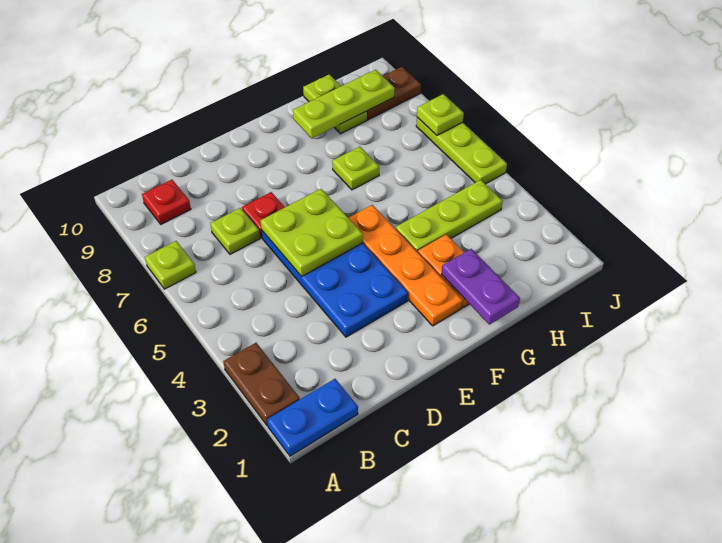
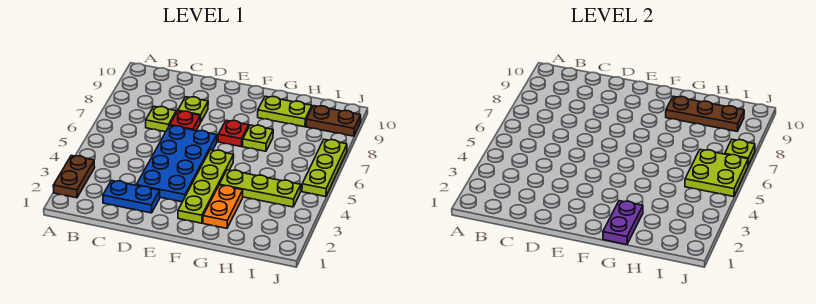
blue plate A1:B1 level 1 -> blue plate C2:D2 level 1
lime plate A7 level 1 -> lime plate D8 level 1
red plate B9 level 1 -> red plate F7 level 1
lime plate D5:E6 level 2 -> lime plate I5:J6 level 2
orange plate F2:F5 level 1 -> lime plate F2:F5 level 1
lime plate G9:I9 level 2 -> brown plate G9:I9 level 2
lime plate H9:H10 level 1 -> lime plate G9:H9 level 1

